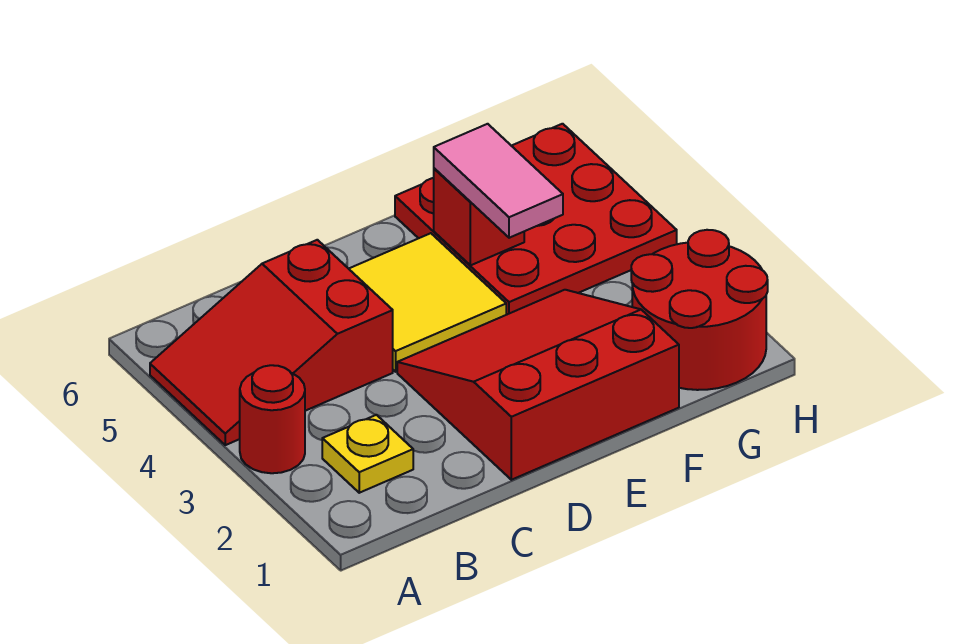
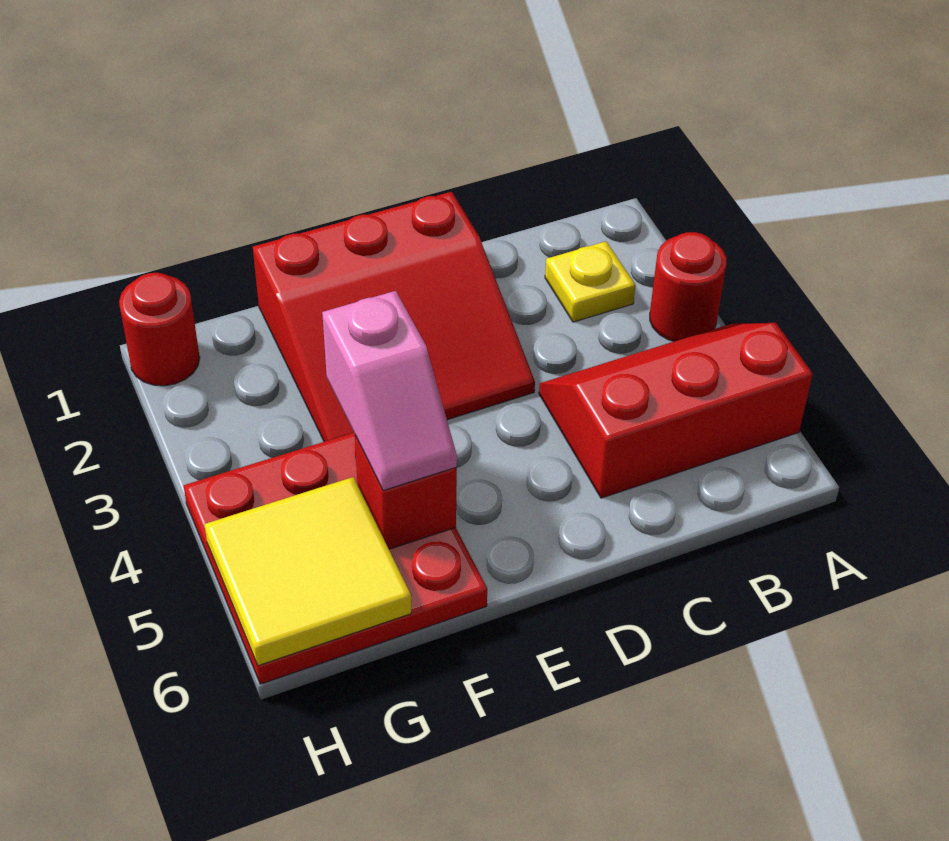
red slope A4:C5 level 1 top C -> red slope A4:C5 level 1 top 5
yellow tile D4:E5 level 1 -> yellow tile G5:H6 level 2
pink tile F4:F5 level 3 -> pink slope F4:F5 level 3 top 4
red round brick G1:H2 level 1 -> red round brick H1 level 1

